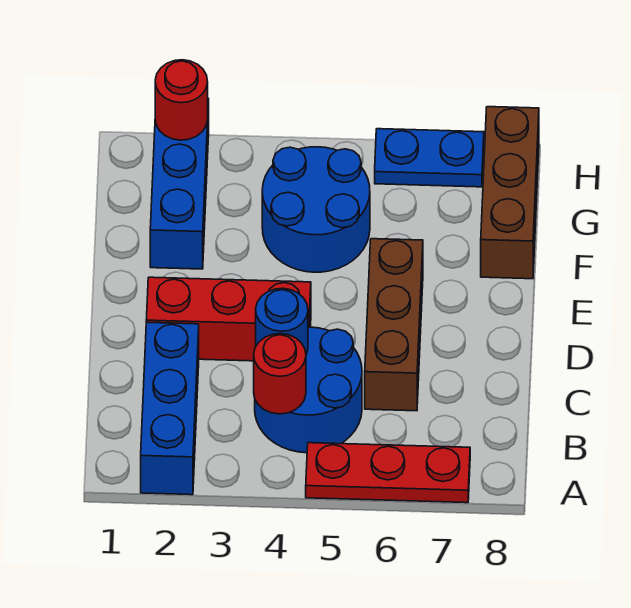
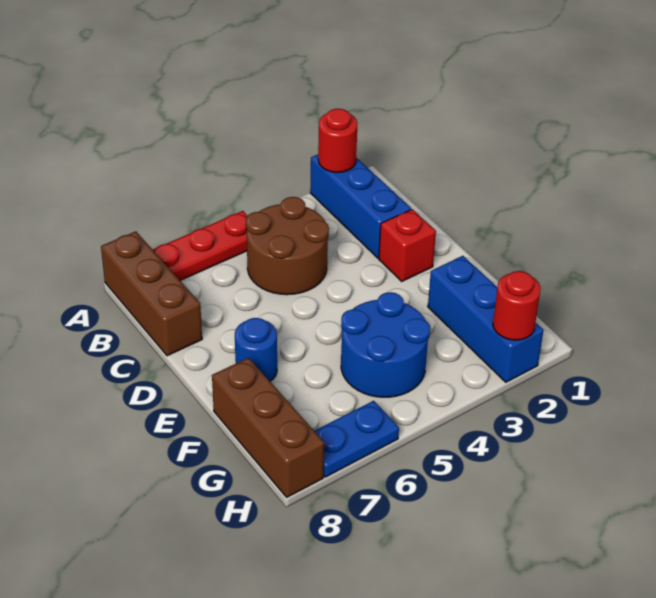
blue round brick B4:C5 level 1 -> brown round brick B4:C5 level 1
red round brick B4 level 2 -> red round brick A2 level 2
blue round brick C4 level 2 -> blue round brick E7 level 1
brown brick C6:E6 level 1 -> brown brick A8:C8 level 1
red brick D2:D4 level 1 -> red brick D2 level 1

